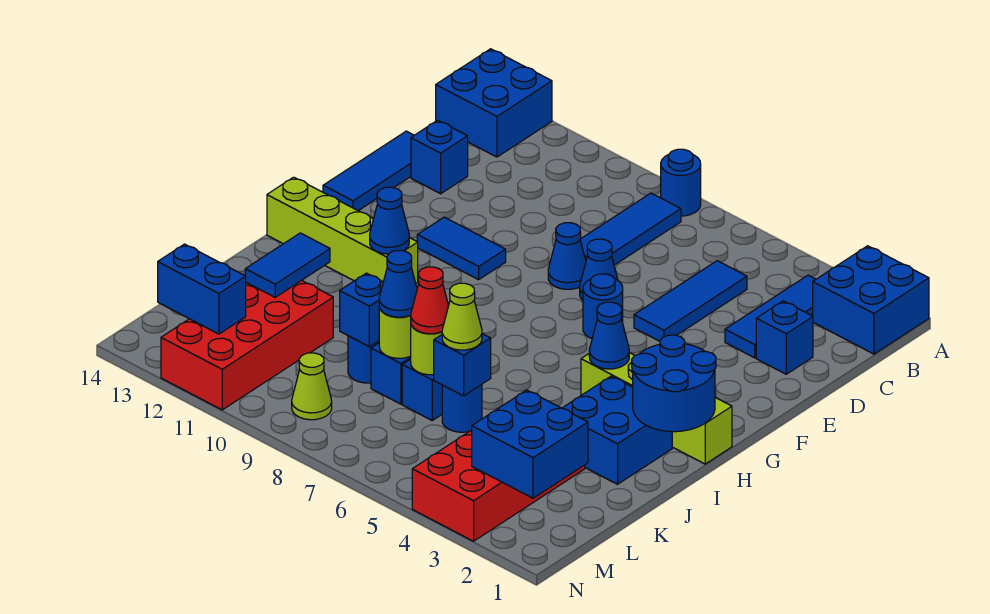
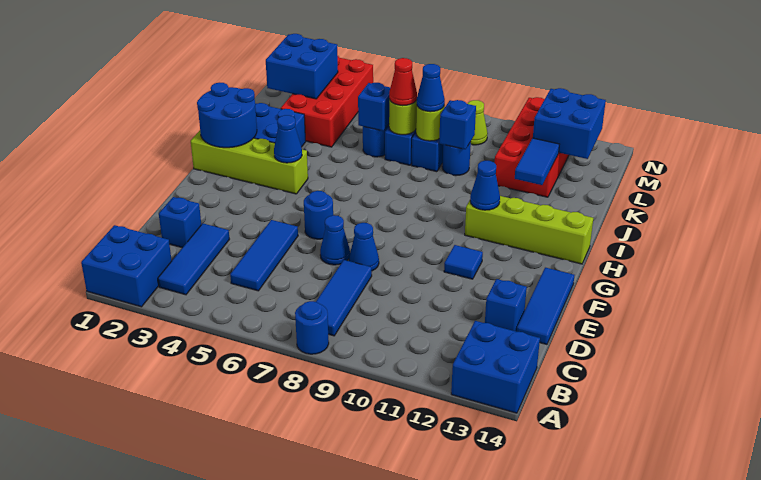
blue tile F10:F11 level 1 -> blue tile F11 level 1
lime cone K6 level 3 -> none
blue brick M12:M13 level 2 -> blue brick L12:M13 level 2

